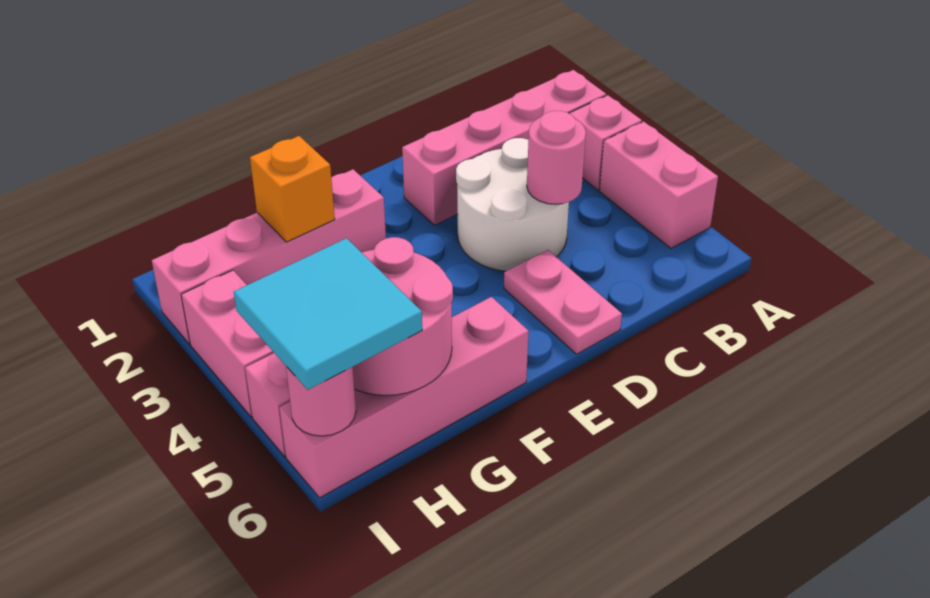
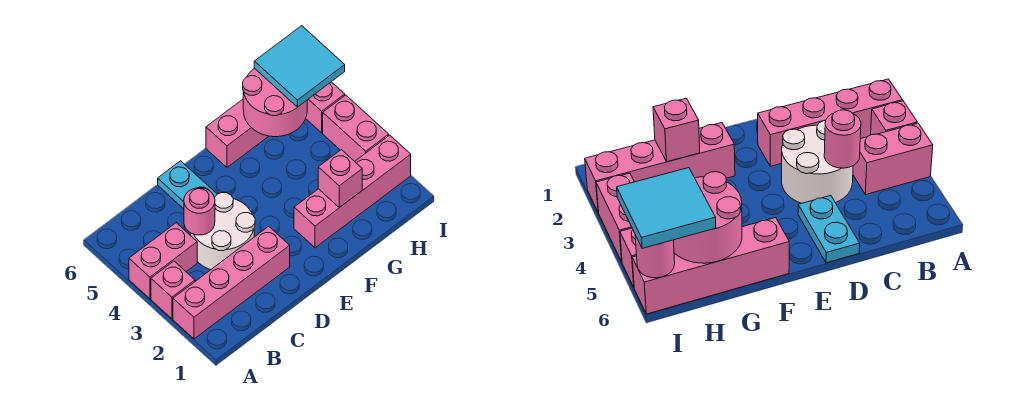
pink brick A4:A5 level 1 -> pink brick A4:B4 level 1
pink plate D5:D6 level 1 -> cyan plate D5:D6 level 1
orange brick G2 level 2 -> pink brick G2 level 2

